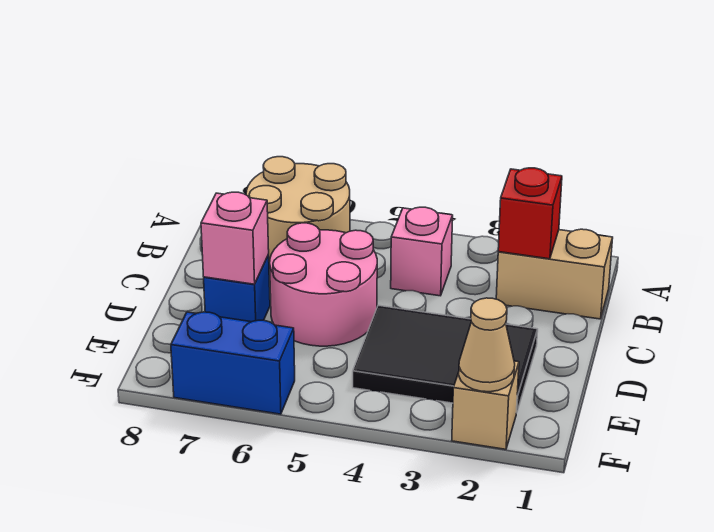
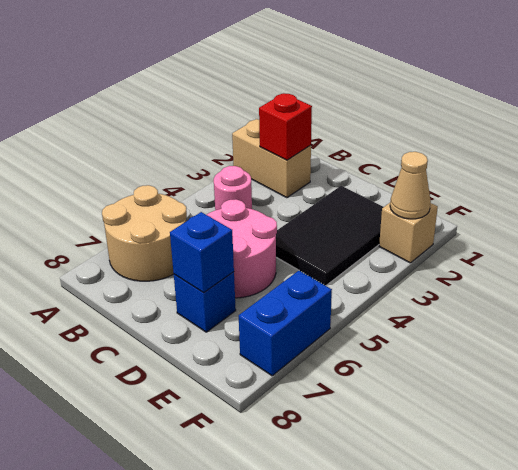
tan brick B1:B2 level 1 -> tan brick A2:B2 level 1
pink brick B4 level 1 -> pink round brick B4 level 1
pink brick D7 level 2 -> blue brick D7 level 2

